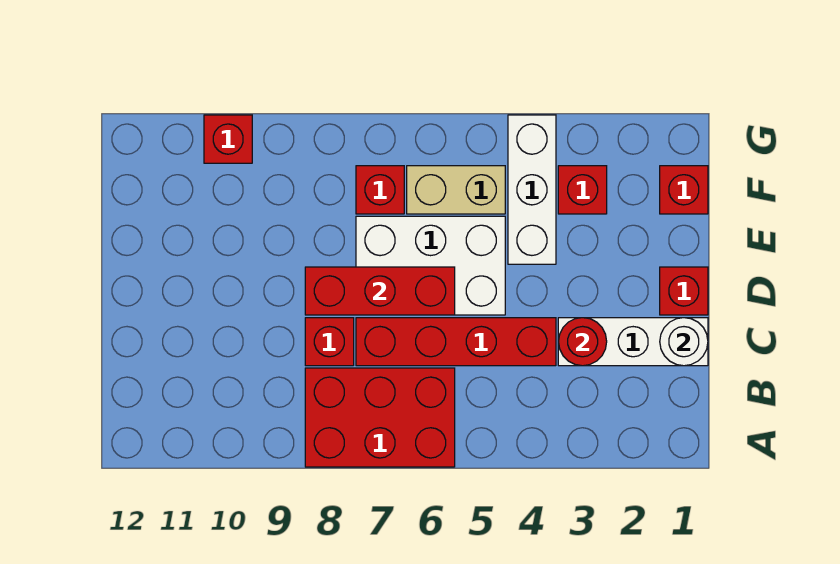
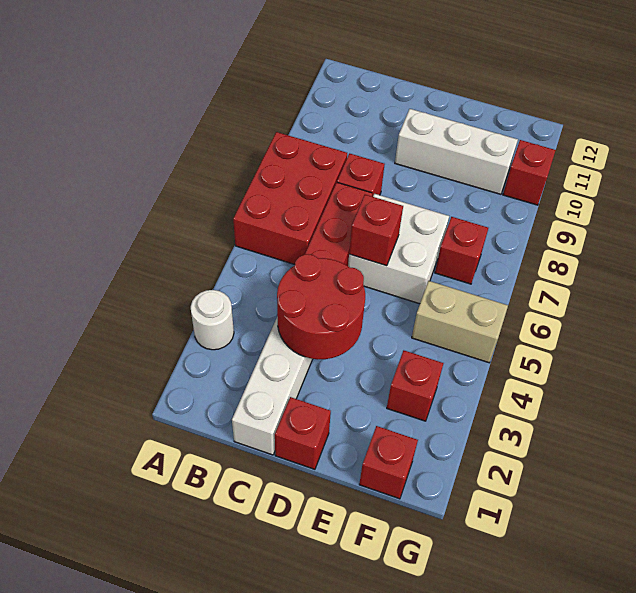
white round brick C1 level 2 -> white round brick A3 level 1
red round brick C3 level 2 -> red round brick C3:D4 level 2
white brick D5:E7 level 1 -> white brick D6:E7 level 1
red brick D6:D8 level 2 -> red brick D6 level 2
white brick E4:G4 level 1 -> white brick D10:F10 level 1
tan brick F5:F6 level 1 -> tan brick F5:G5 level 1

